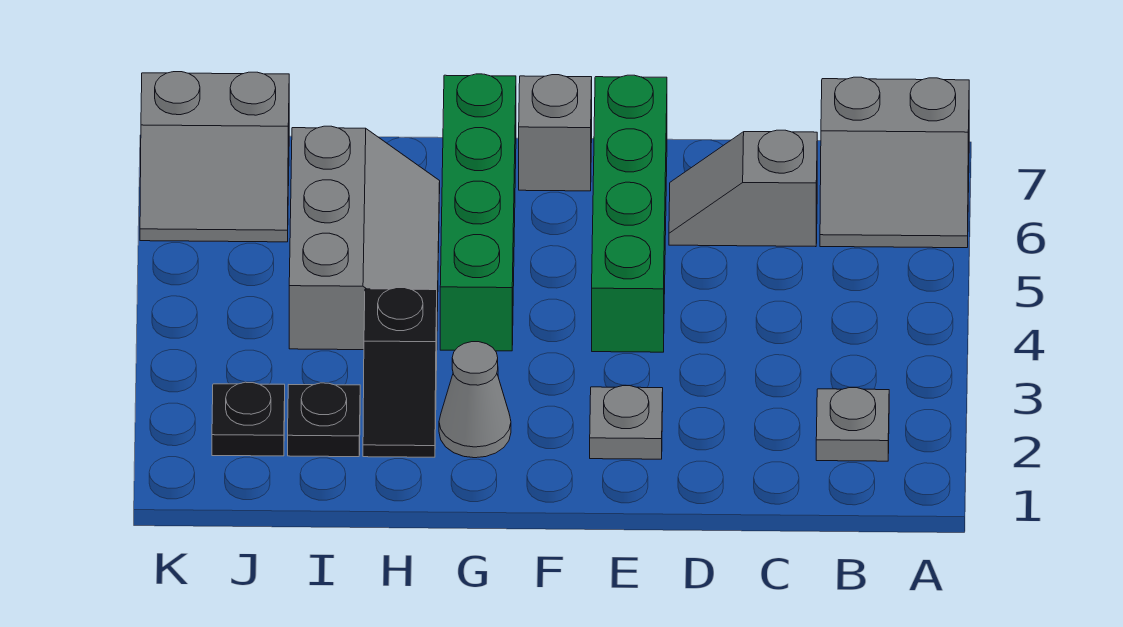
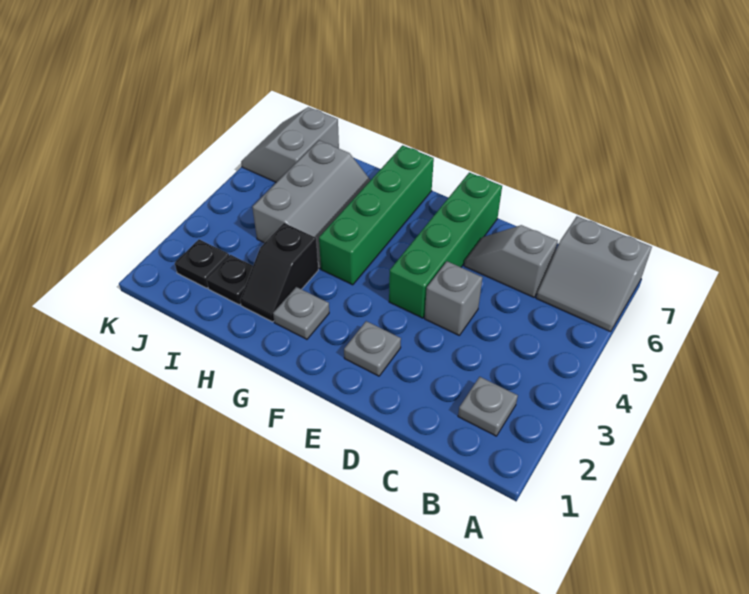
grey brick F7 level 1 -> grey brick D4 level 1
grey cone G2 level 1 -> grey plate G2 level 1
grey slope J6:K7 level 1 top 7 -> grey slope J6:K7 level 1 top J

